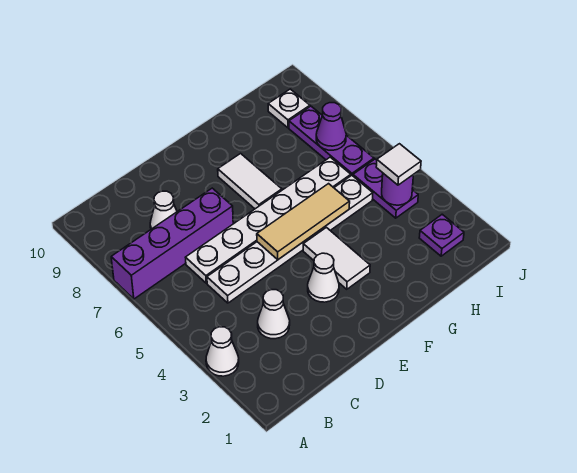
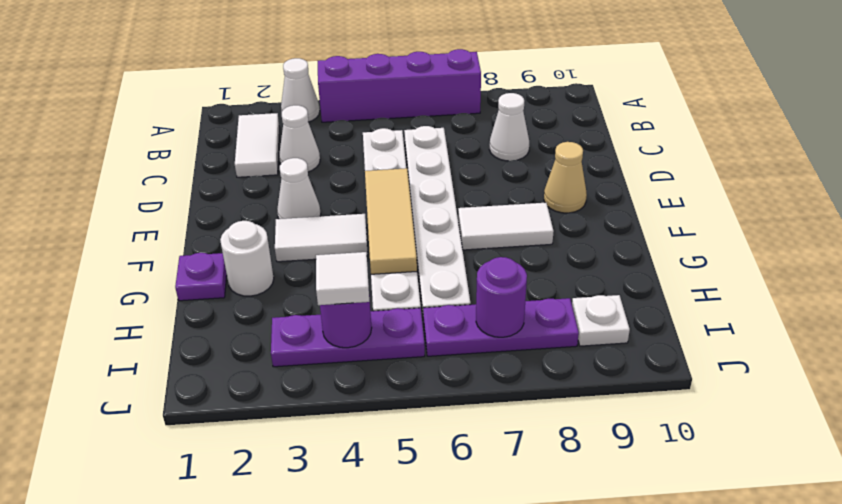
purple brick A7:D7 level 1 -> purple brick A4:A7 level 1
none -> white tile B2:C2 level 1
none -> tan cone E9 level 1
none -> white round brick G2 level 1
purple plate I2 level 1 -> purple plate G1 level 1
purple plate I4:I5 level 1 -> purple plate I3:I5 level 1
purple cone I7 level 2 -> purple round brick I7 level 2

